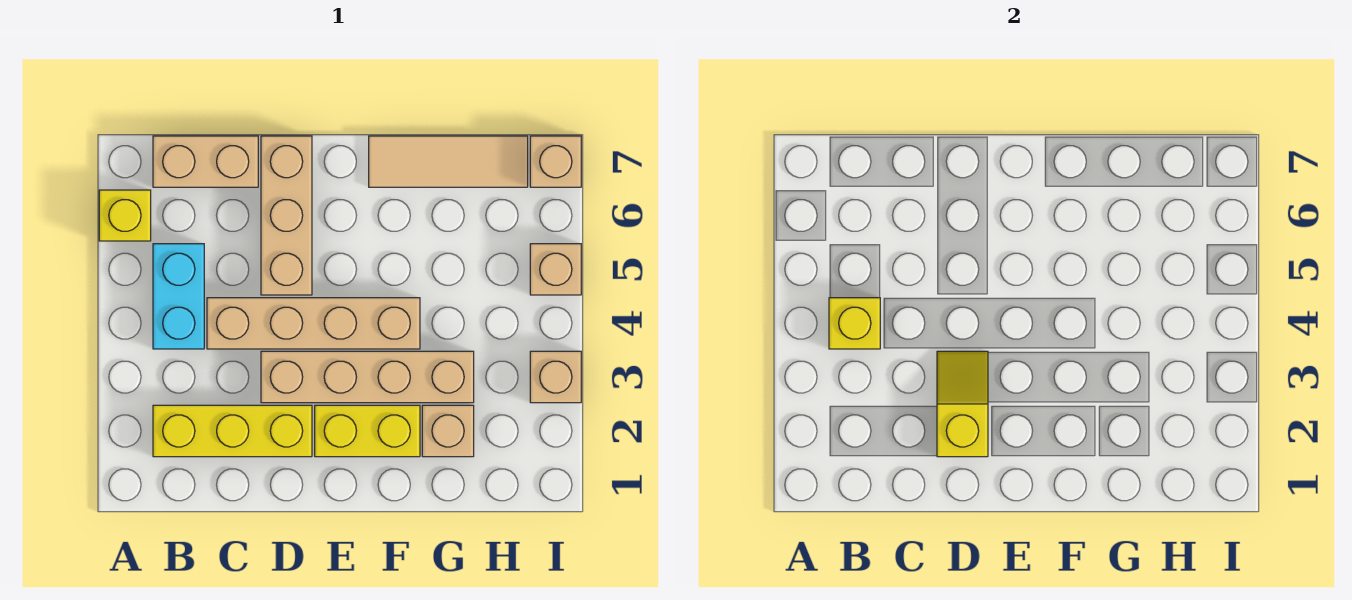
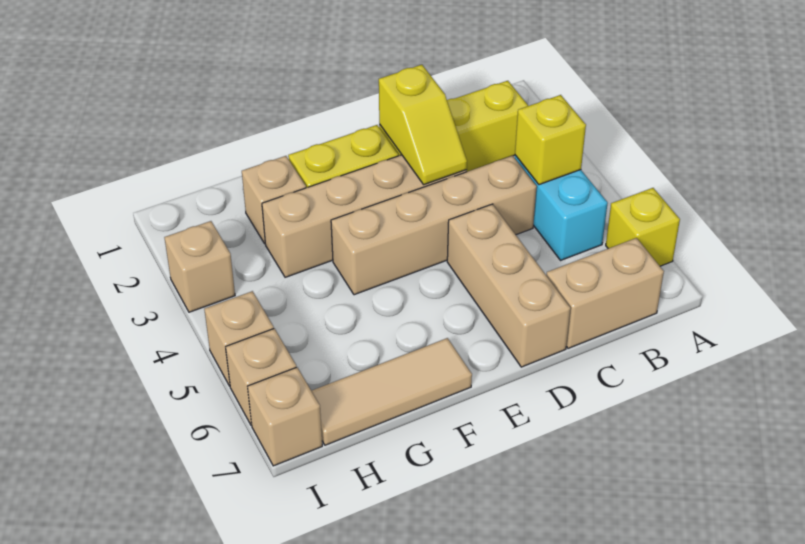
none -> tan brick I6 level 1

